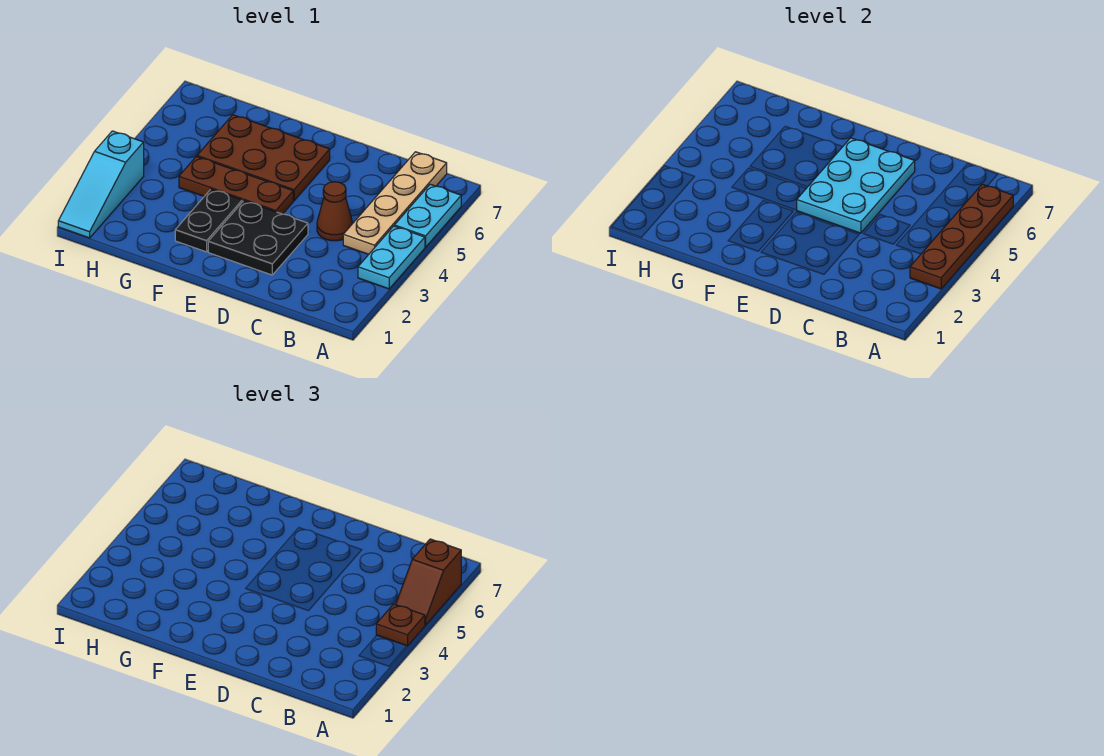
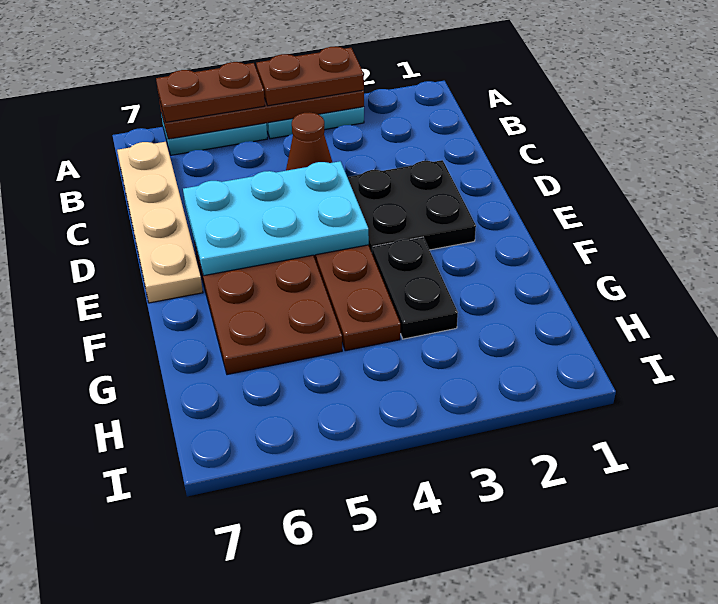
brown plate A4 level 3 -> brown plate A3:A4 level 3
brown slope A5:A6 level 3 top 6 -> brown plate A5:A6 level 3
tan plate B4:B7 level 1 -> tan plate B7:E7 level 1
black plate F2:F3 level 1 -> black plate F3:G3 level 1
cyan slope I1:I3 level 1 top 3 -> none

